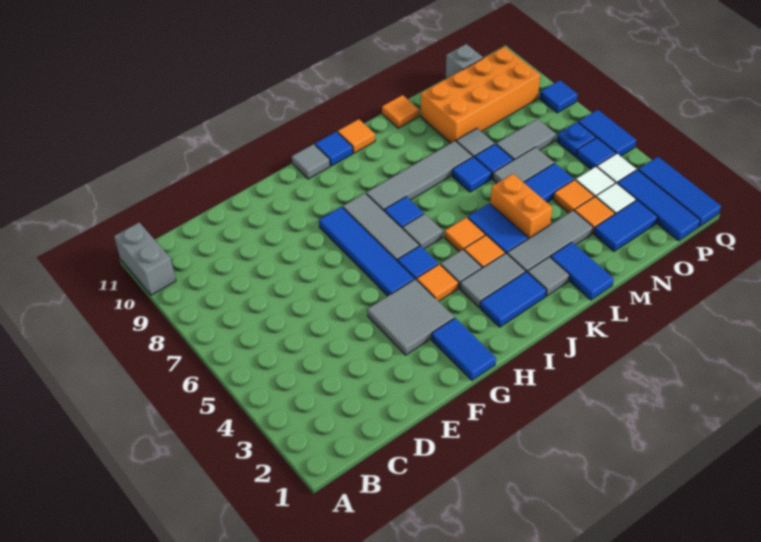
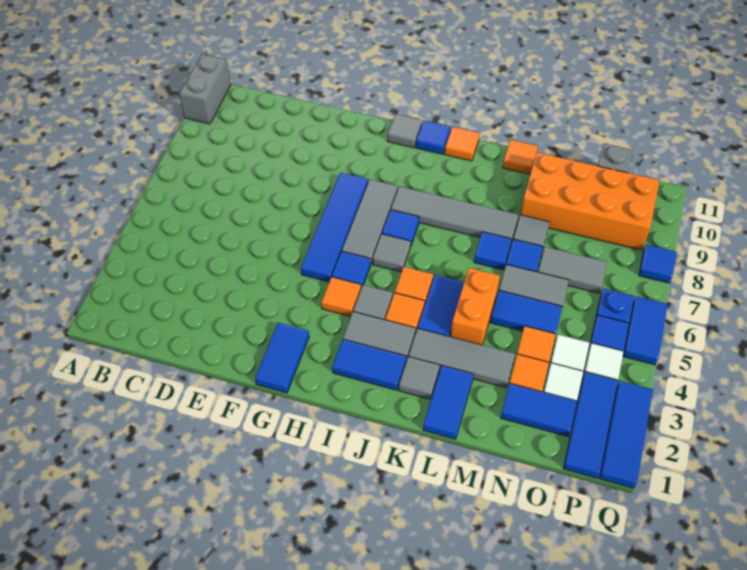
grey tile F3:G4 level 1 -> none

